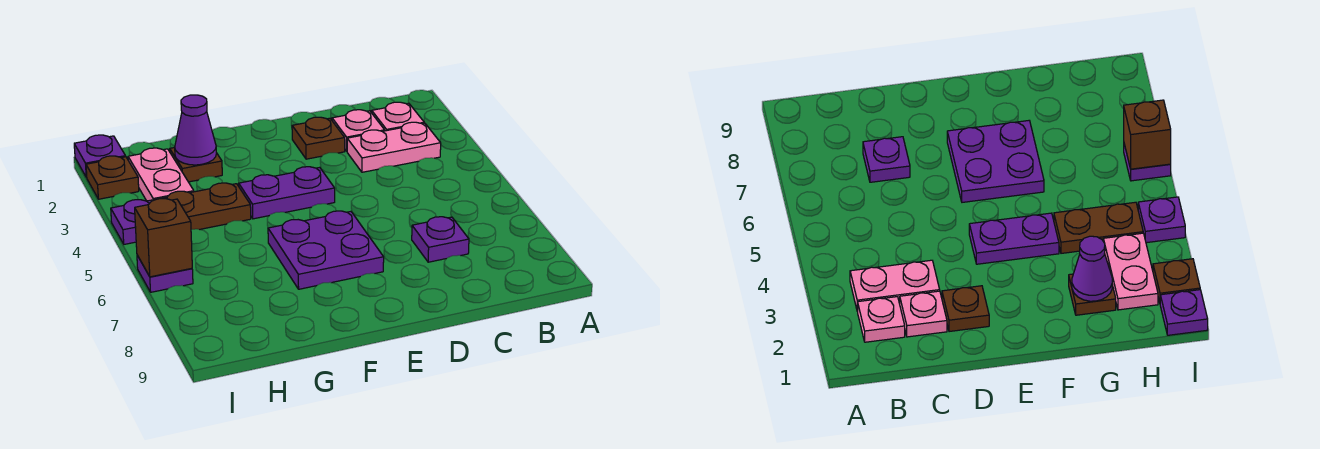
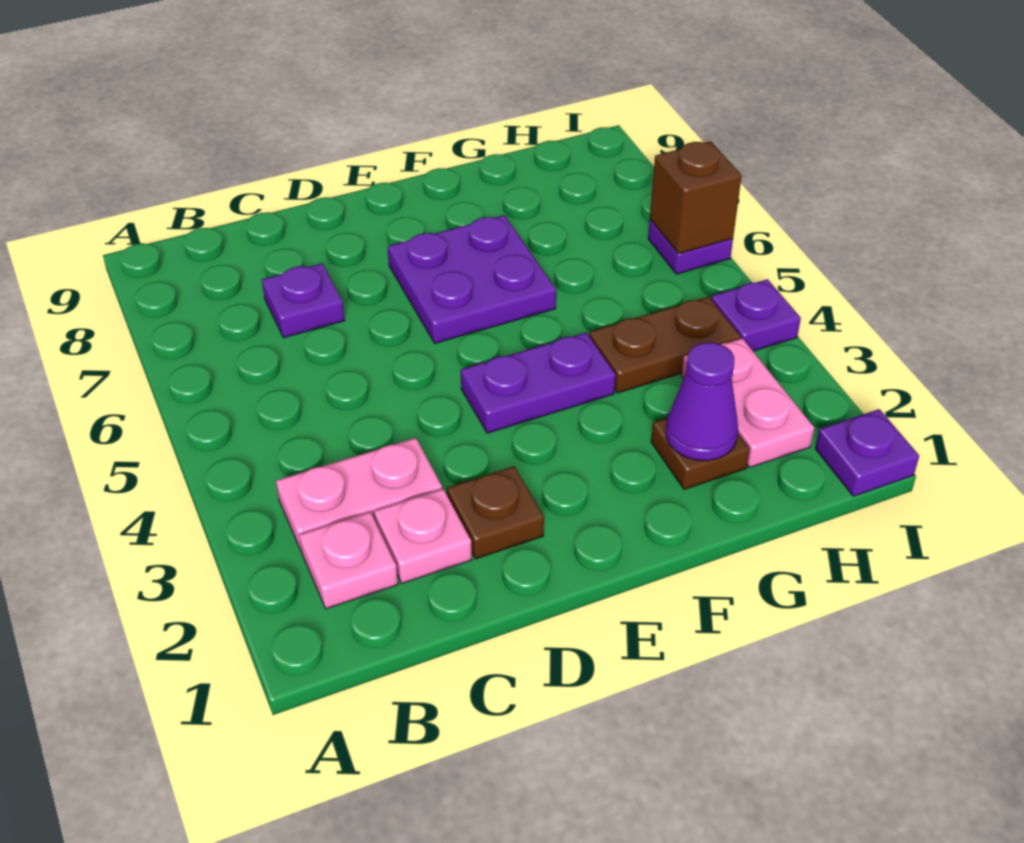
brown plate I2 level 1 -> none

